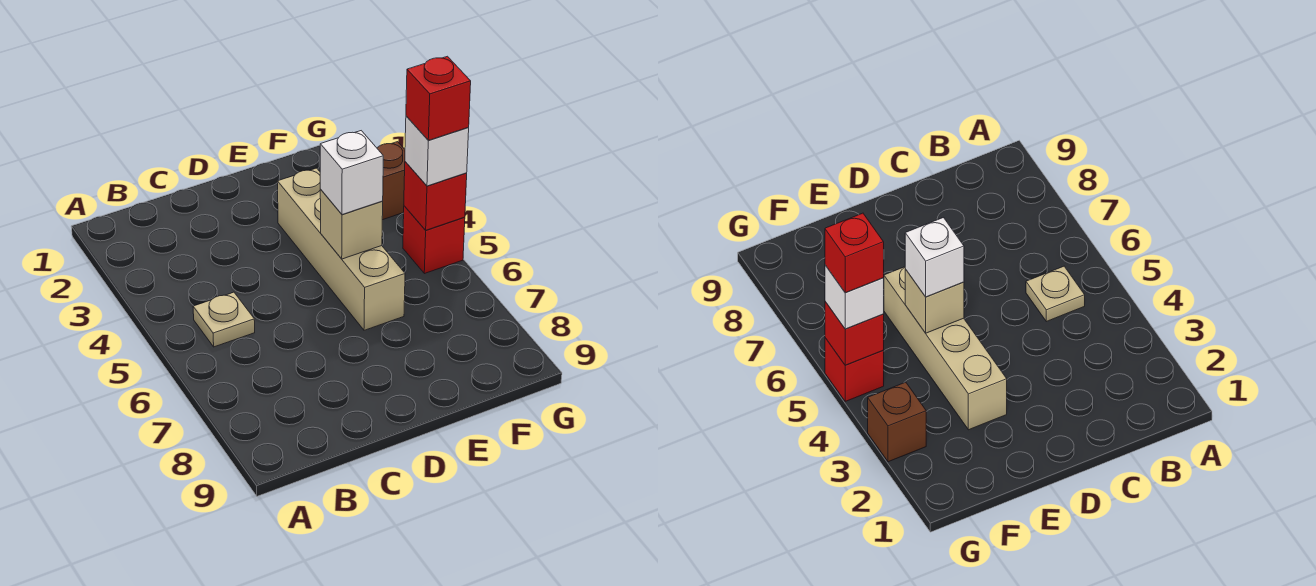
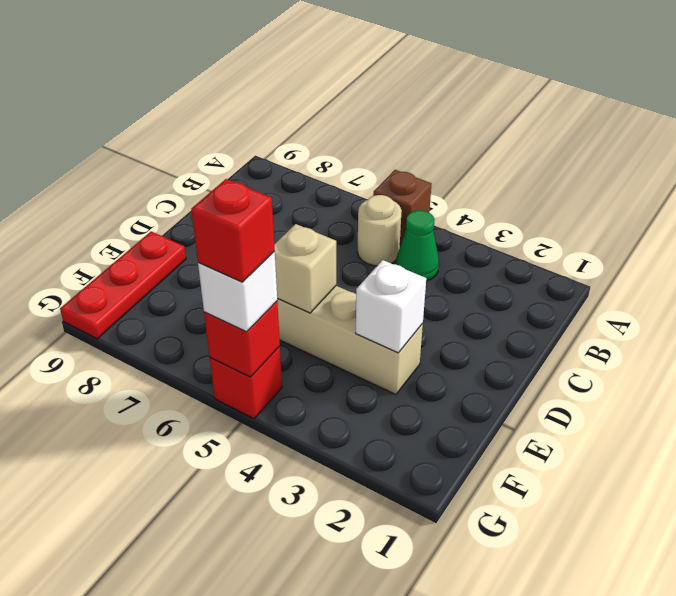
none -> green cone B4 level 1
tan plate B5 level 1 -> tan round brick B5 level 1
white brick E5 level 3 -> white brick E3 level 2
none -> red plate E9:G9 level 1
brown brick G3 level 1 -> brown brick A5 level 1

